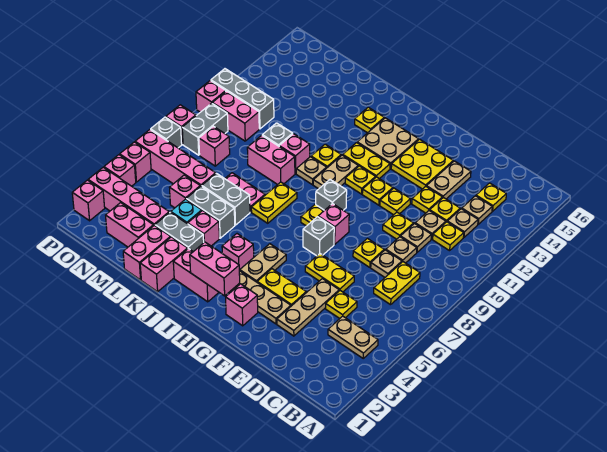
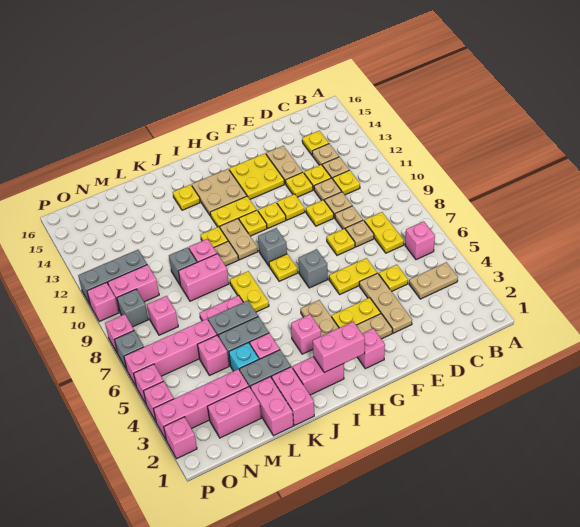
pink brick G8 level 1 -> pink brick B6 level 1
grey brick O8:O9 level 1 -> grey brick O9 level 1

